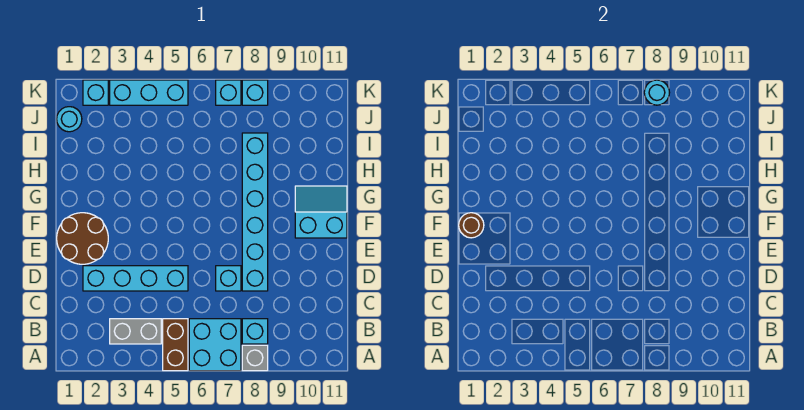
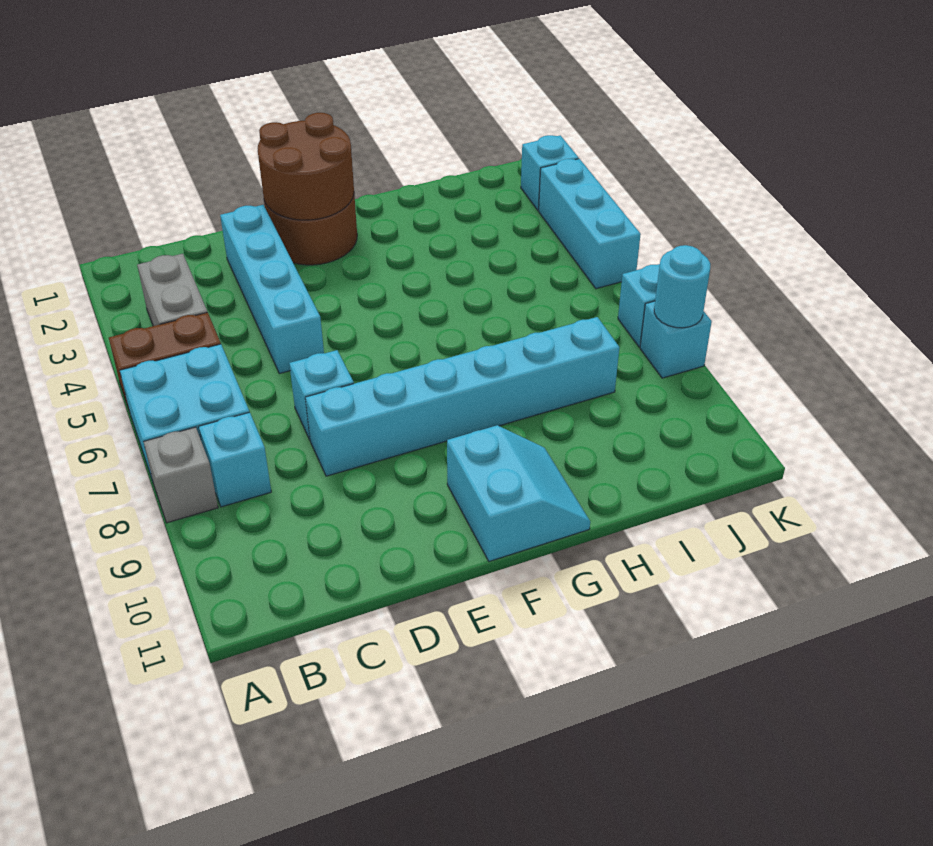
brown round brick F1 level 2 -> brown round brick E1:F2 level 2
cyan round brick J1 level 1 -> none

